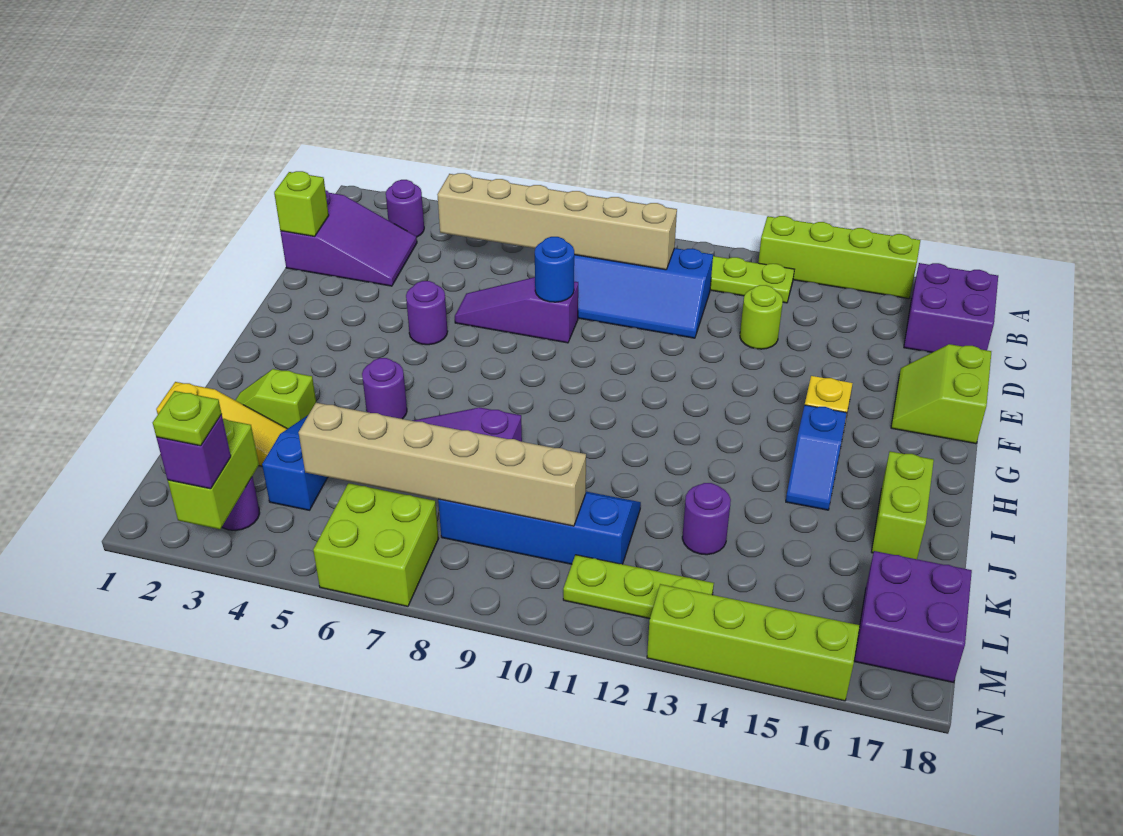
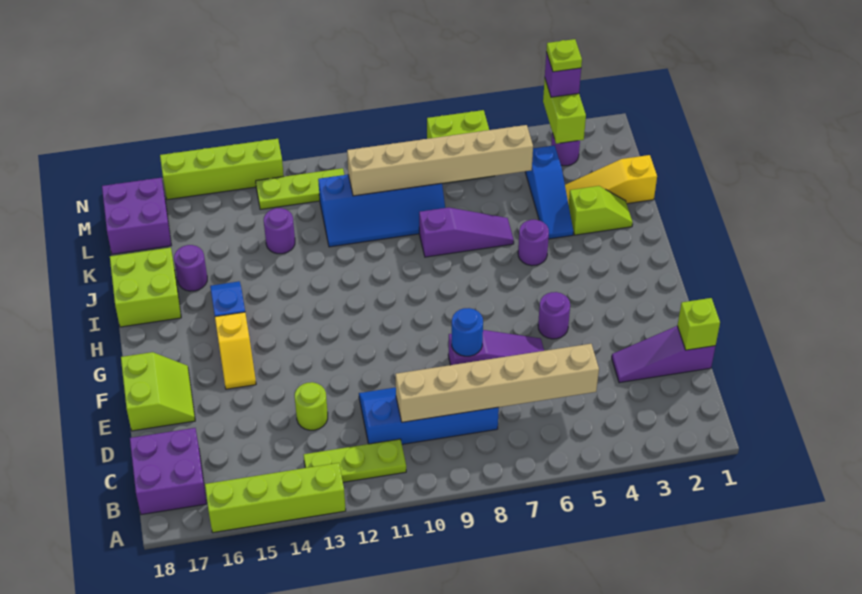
purple round brick B3 level 1 -> purple round brick J16 level 1
purple slope C1:D3 level 1 top 1 -> purple slope D1:D3 level 1 top 1
lime brick I17:J17 level 1 -> lime brick I17:J18 level 1

